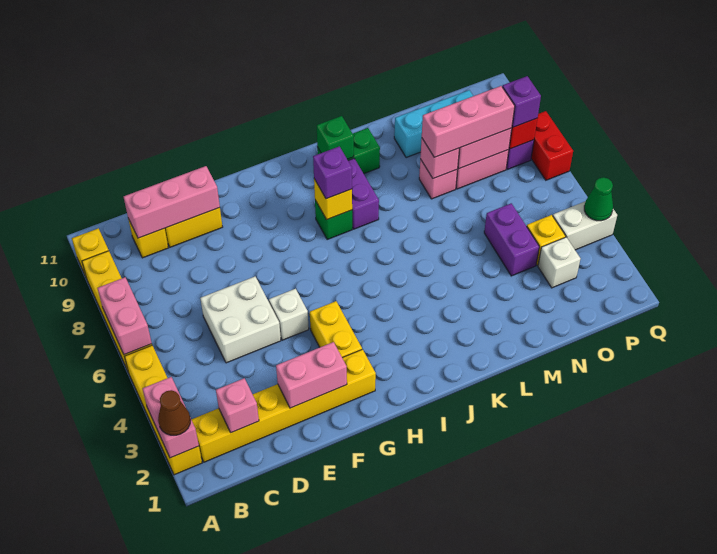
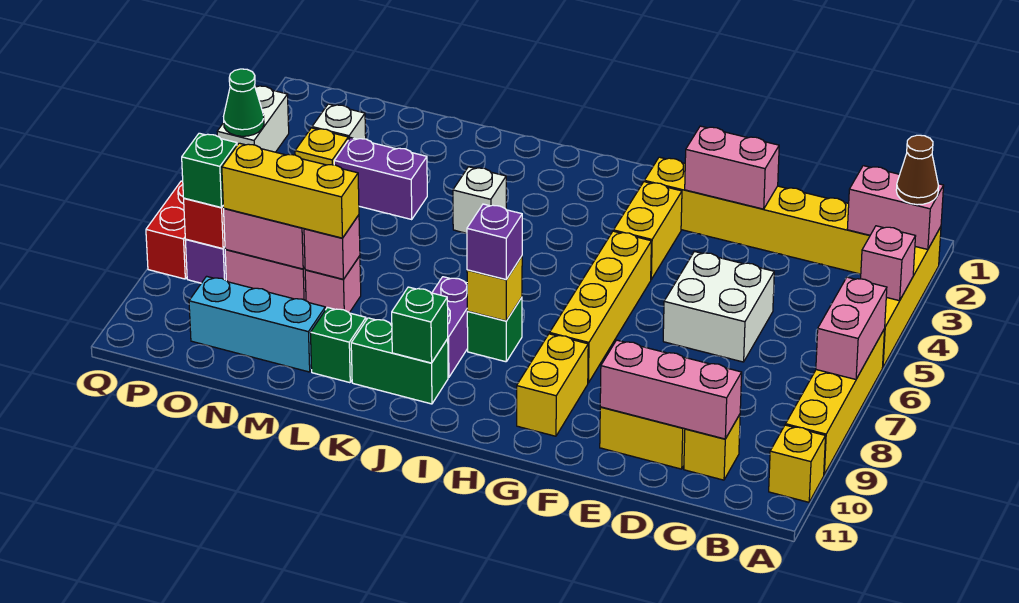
pink brick A2:A3 level 2 -> pink brick A2:B2 level 2
pink brick C2 level 2 -> pink brick A4 level 2
white brick F5 level 1 -> white brick K4 level 1
none -> yellow brick G5:G8 level 1
none -> yellow brick G9:G10 level 1
none -> green brick L10 level 1
pink brick M8:O8 level 3 -> yellow brick M8:O8 level 3
purple brick N4:N5 level 1 -> purple brick M4:N4 level 1
white brick P4:Q4 level 1 -> white brick Q3:Q4 level 1
purple brick P8 level 3 -> green brick P8 level 3

